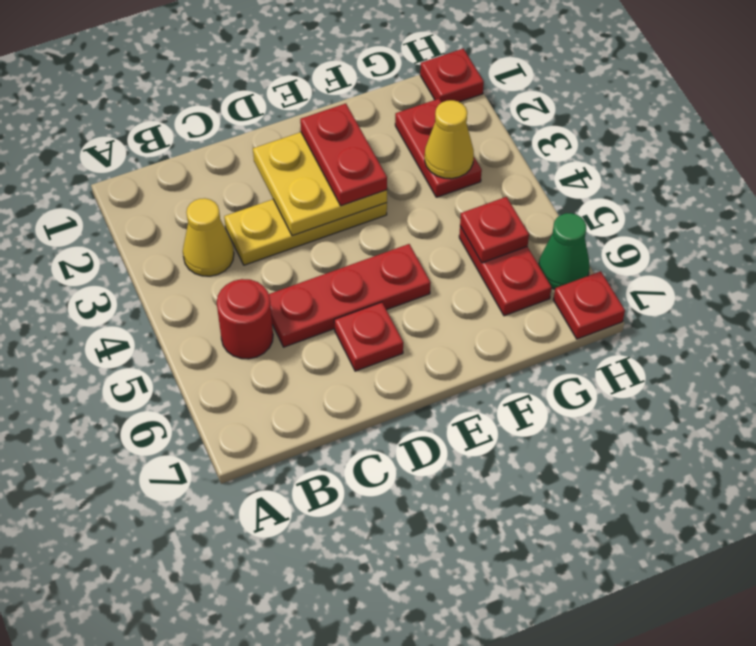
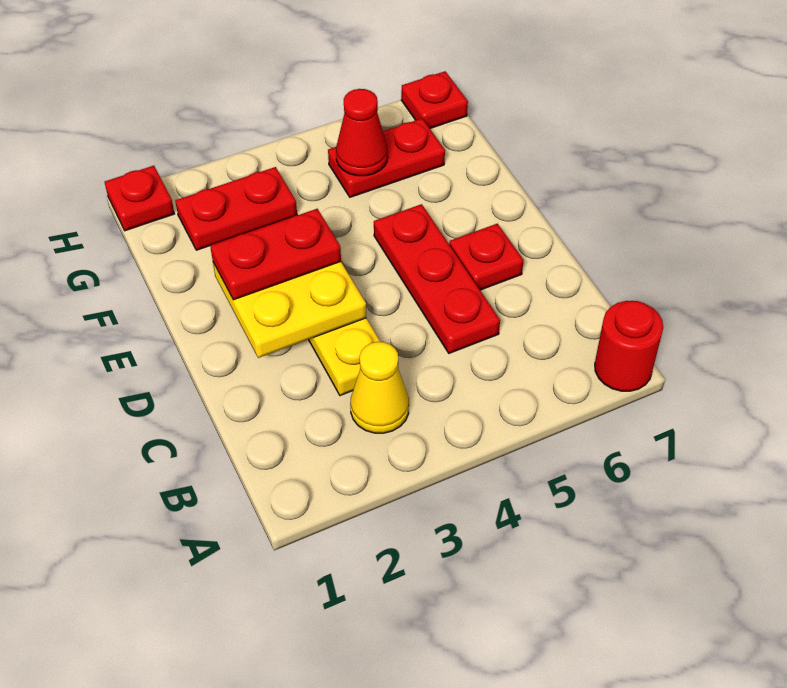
red round brick B5 level 1 -> red round brick A7 level 1
yellow cone G3 level 2 -> none
red plate G5 level 2 -> red cone G5 level 2
green cone H6 level 1 -> none

